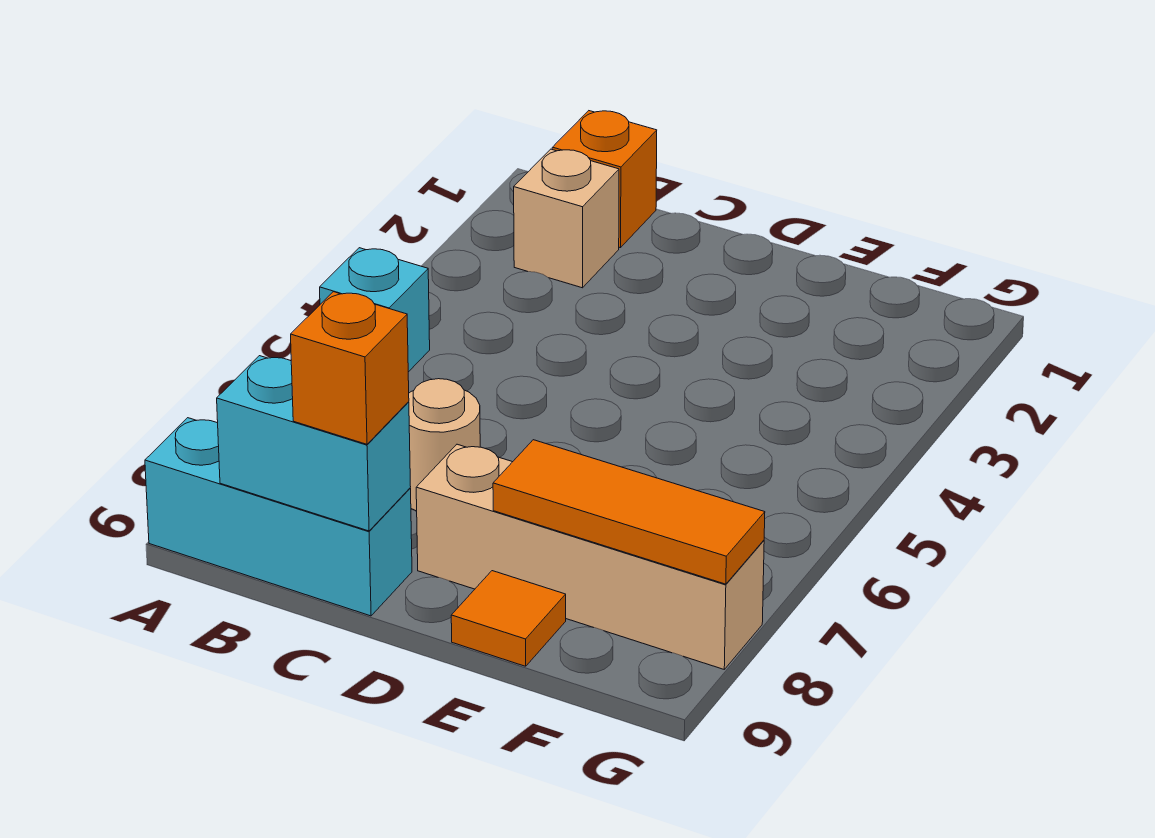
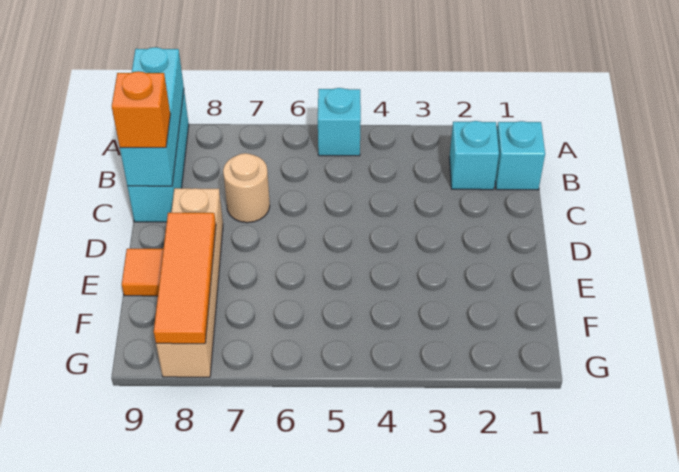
orange brick B1 level 1 -> cyan brick B1 level 1
tan brick B2 level 1 -> cyan brick B2 level 1
cyan brick B9:C9 level 2 -> cyan brick A9:C9 level 2

